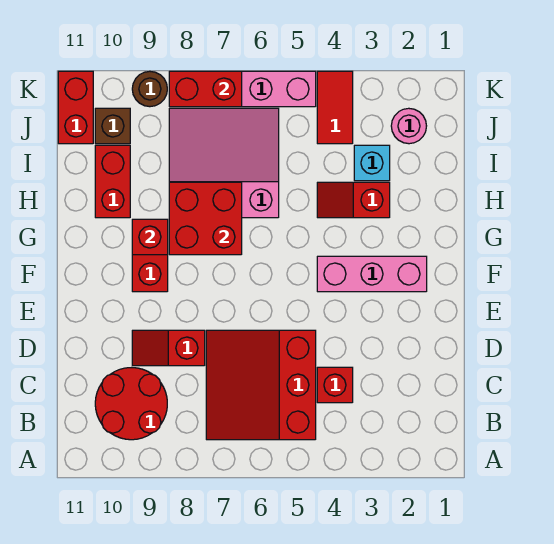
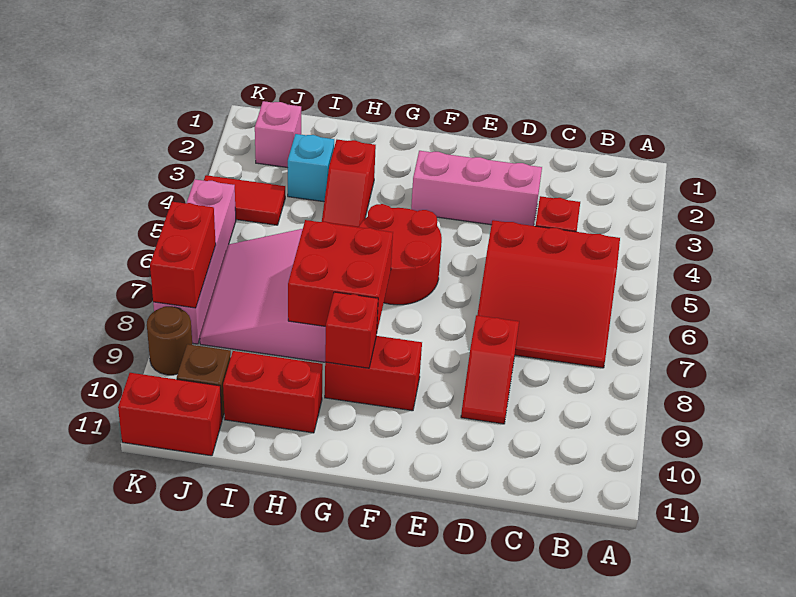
red round brick B9:C10 level 1 -> red round brick F5:G6 level 1
pink brick F2:F4 level 1 -> pink brick D3:F3 level 1
pink round brick J2 level 1 -> pink brick J2 level 1

